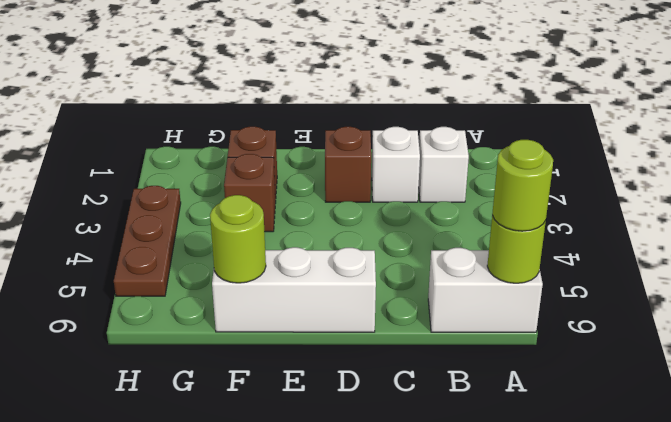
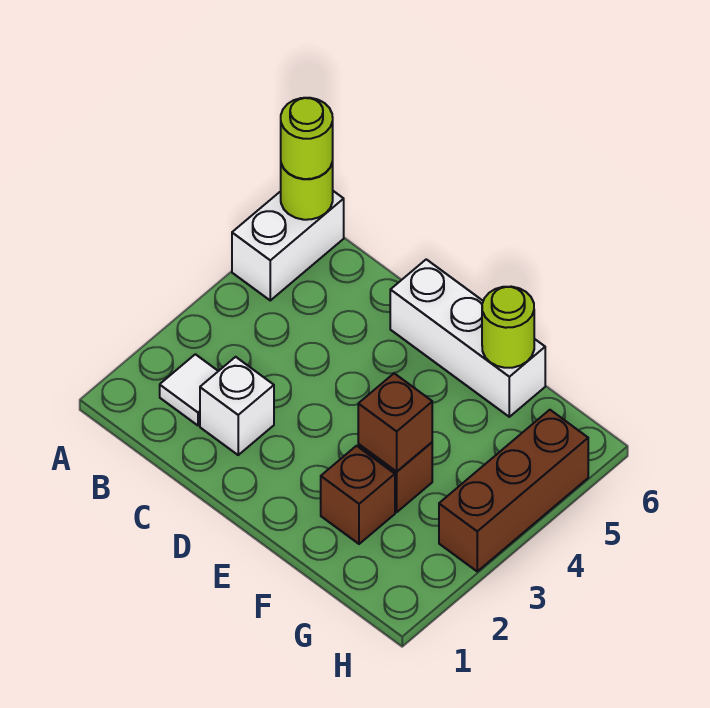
white brick A6:B6 level 1 -> white brick A5:A6 level 1
white brick B2 level 1 -> white tile B2 level 1
brown brick D2 level 1 -> brown brick F3 level 2
brown plate H3:H5 level 1 -> brown brick H3:H5 level 1

